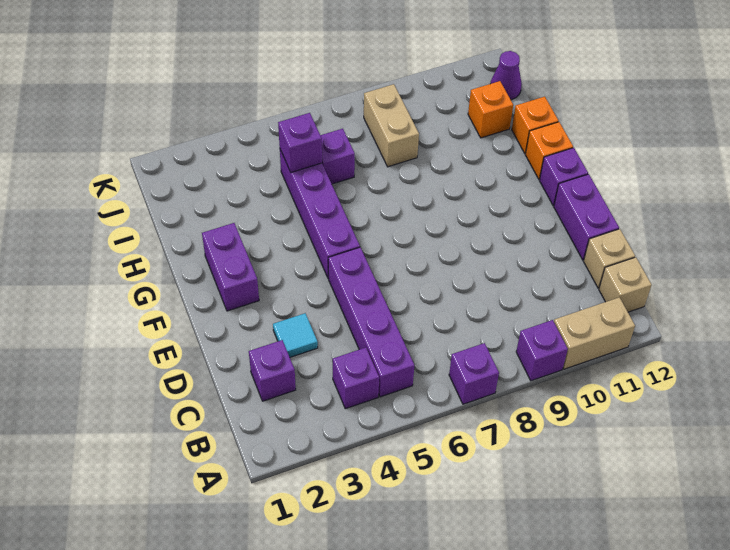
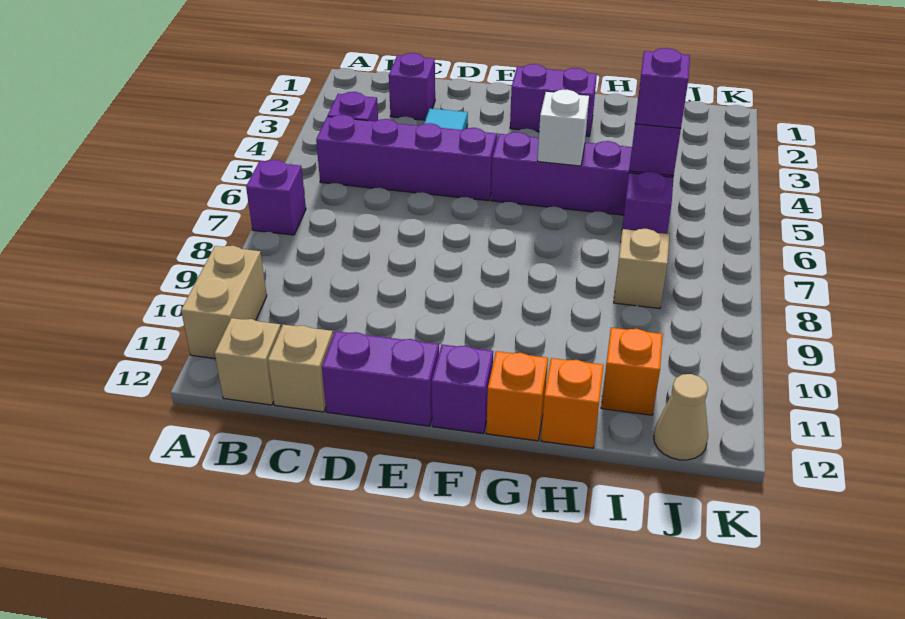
purple brick A9 level 1 -> purple brick I5 level 3
none -> white brick G5 level 2
tan brick I8:J8 level 1 -> tan brick I8 level 1
purple cone J12 level 1 -> tan cone J12 level 1

